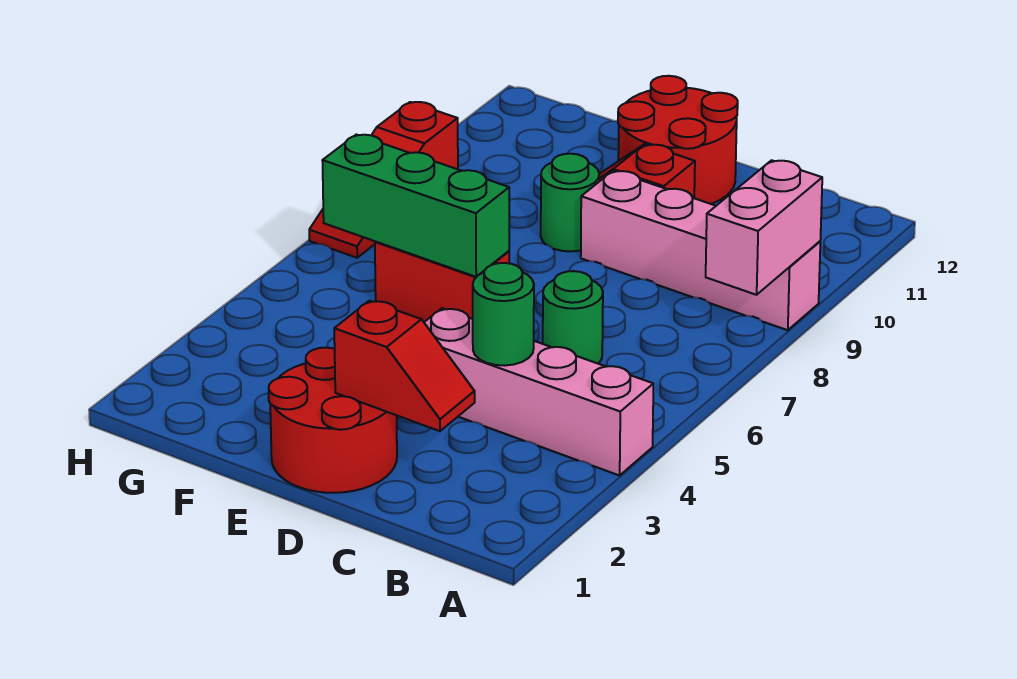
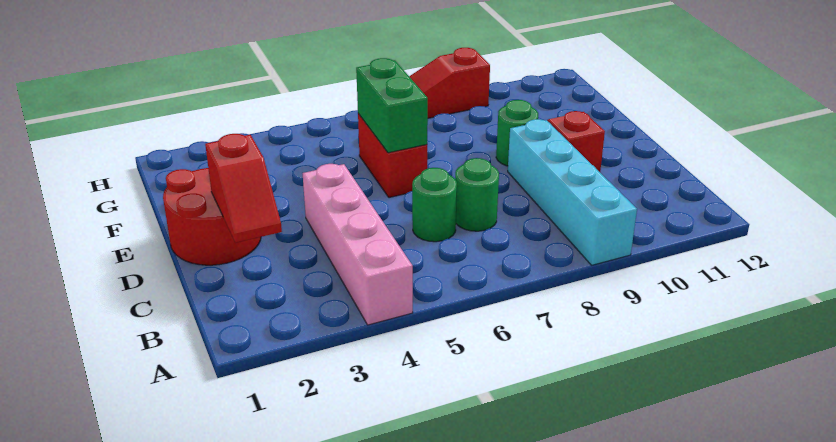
pink brick A8:A9 level 2 -> none
pink brick A9:D9 level 1 -> cyan brick A9:D9 level 1
green round brick C4 level 2 -> green round brick C7 level 1
red round brick D11:E12 level 1 -> none
green brick E6:G6 level 2 -> green brick E6:F6 level 2

